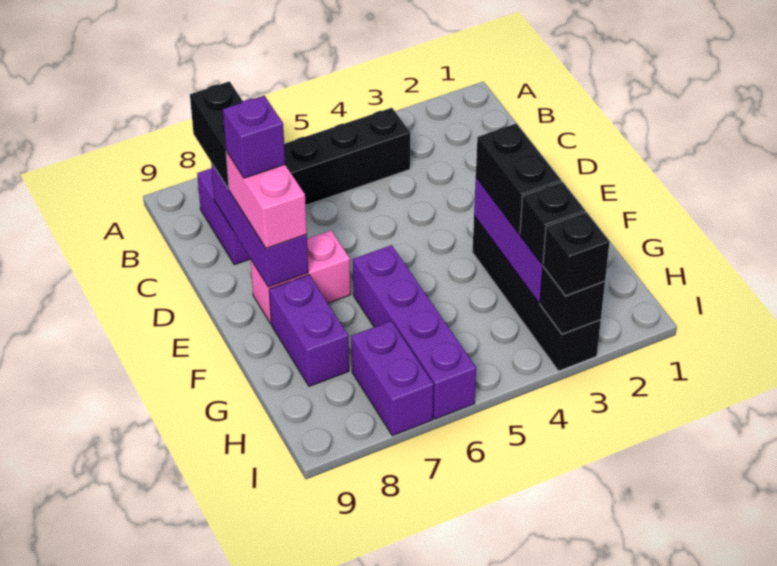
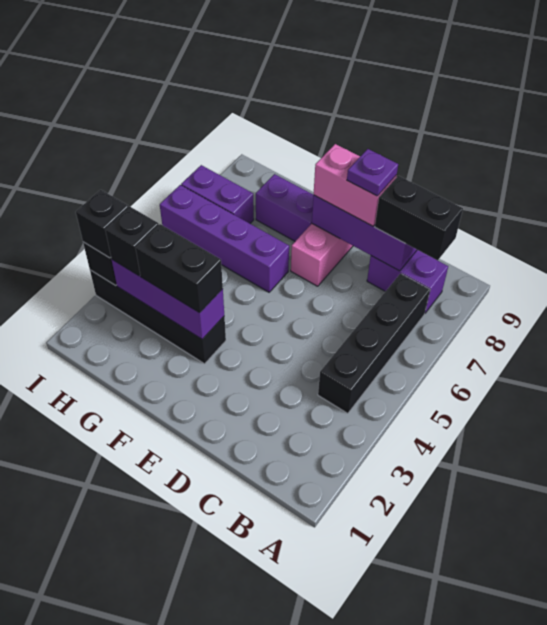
purple brick D8 level 4 -> purple plate D8 level 4

